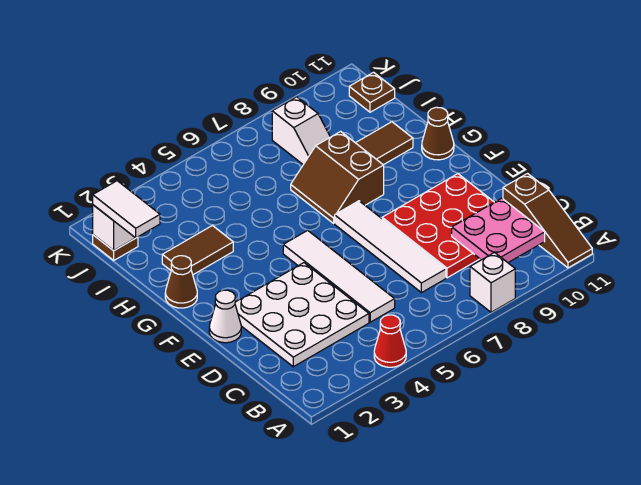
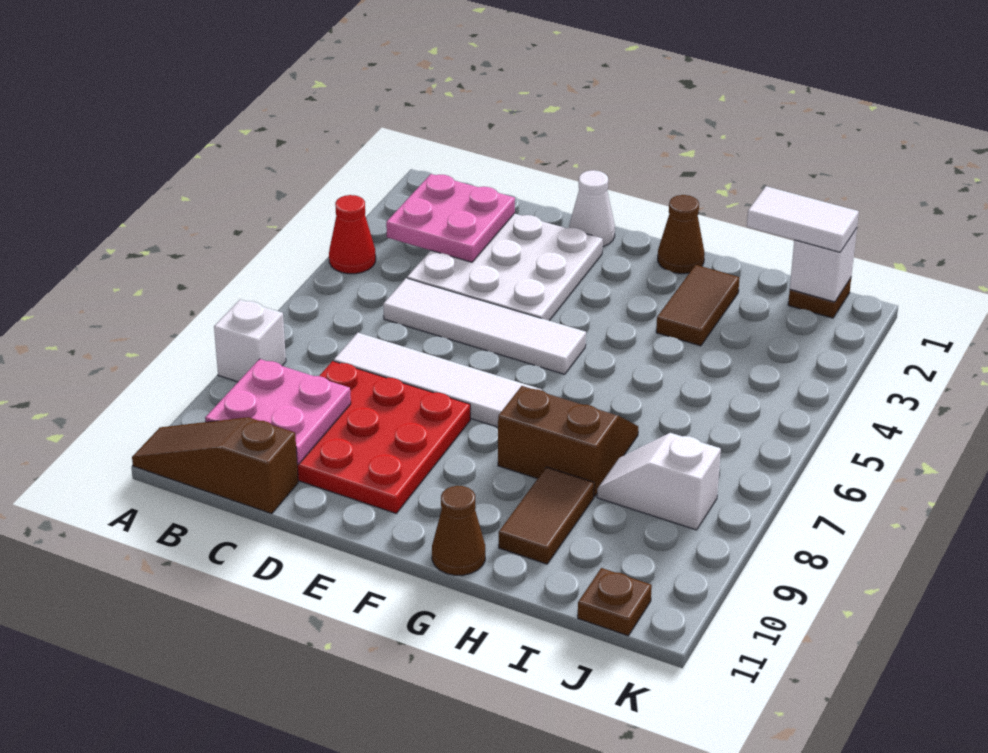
none -> pink plate B2:C3 level 2

